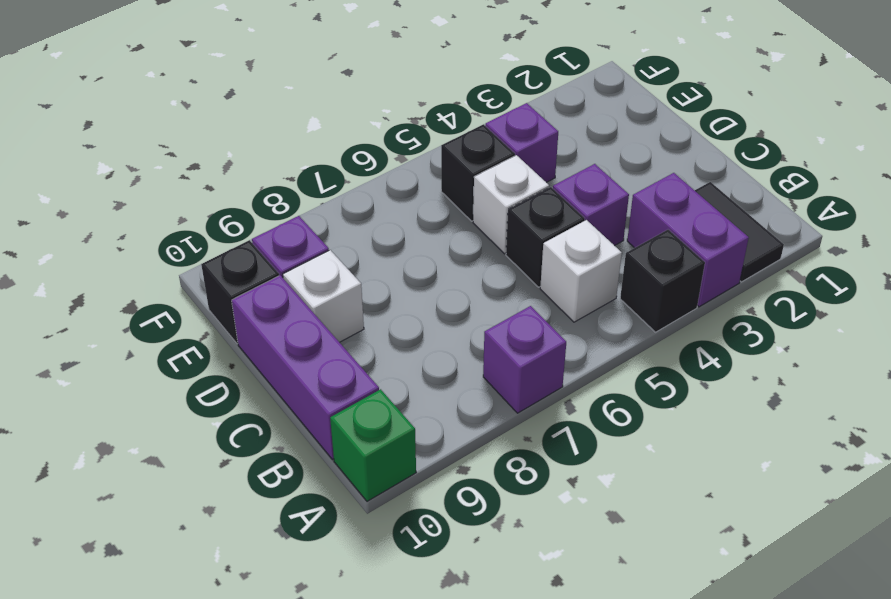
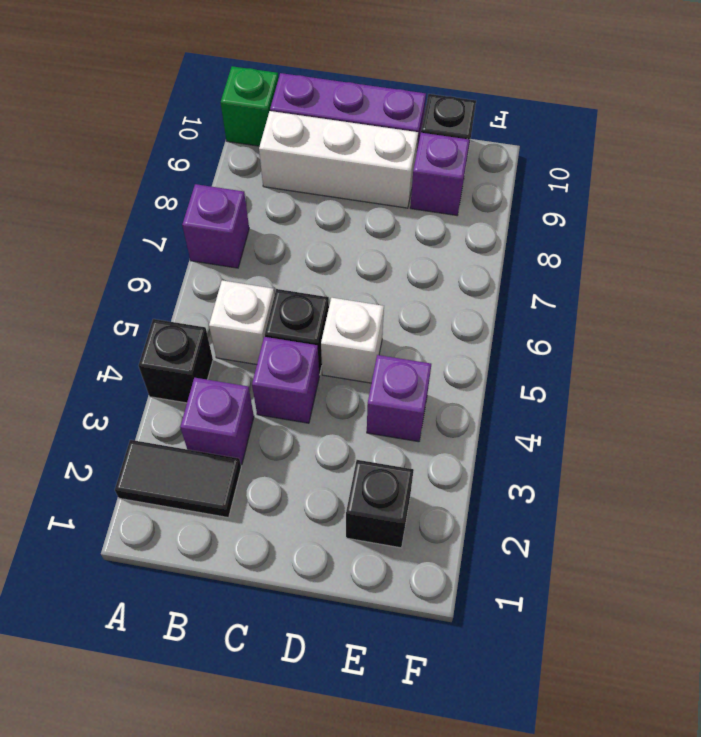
purple brick A3:B3 level 1 -> purple brick B3 level 1
white brick D9 level 1 -> white brick B9:D9 level 1
black brick E5 level 1 -> black brick E2 level 1

